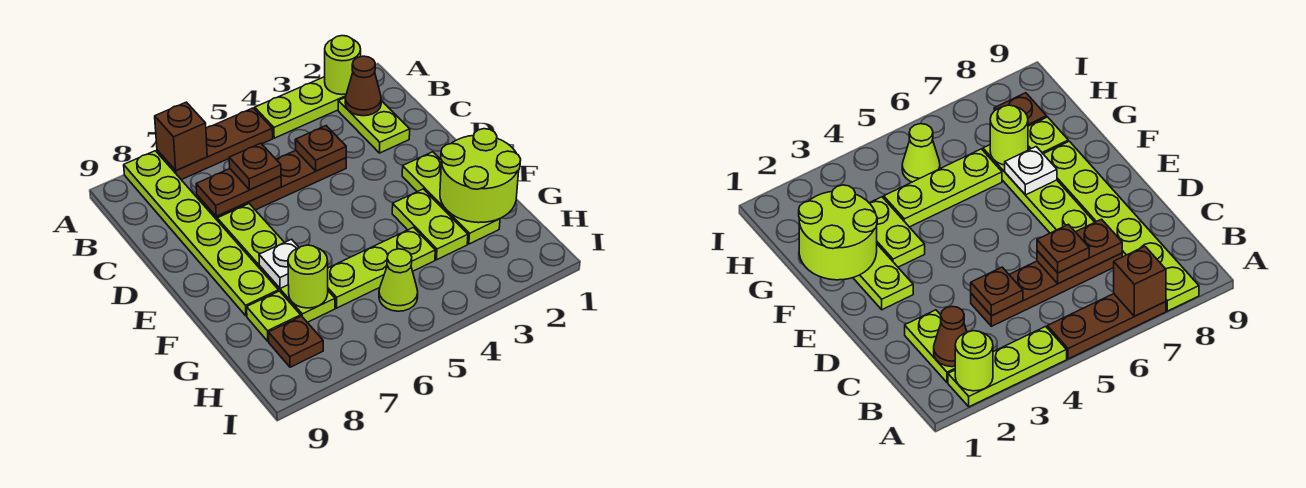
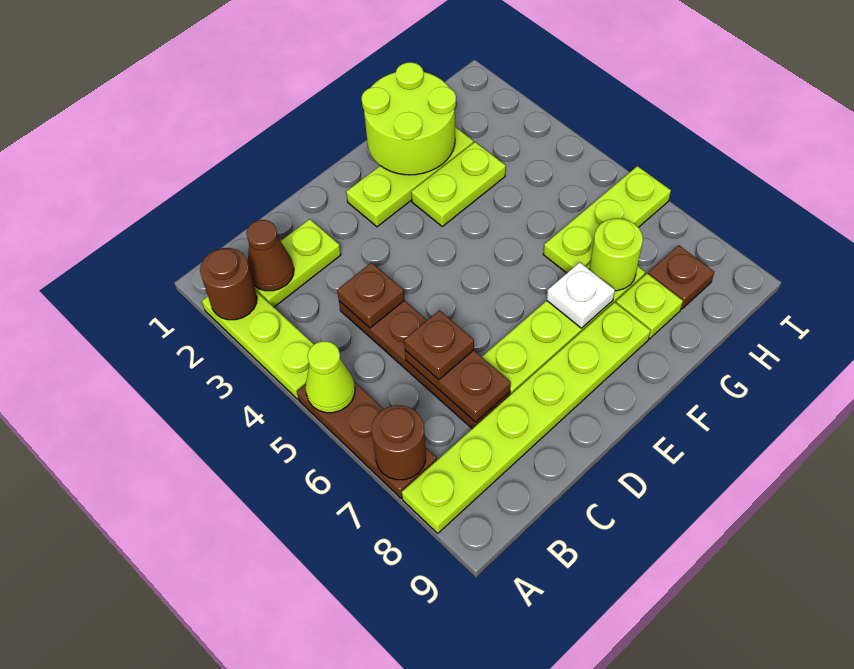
lime round brick A2 level 2 -> brown round brick A2 level 2
brown brick A7 level 2 -> brown round brick A7 level 2
lime plate G4:G6 level 1 -> lime plate G6:I6 level 1
lime cone H5 level 1 -> lime cone A5 level 2

